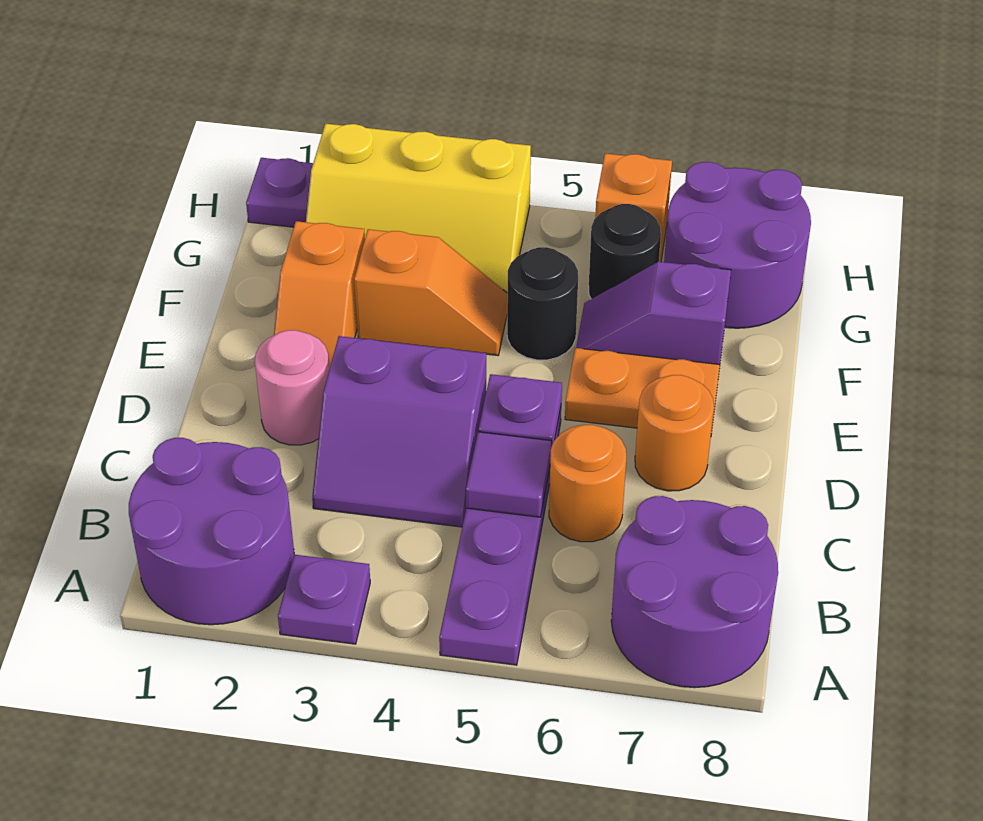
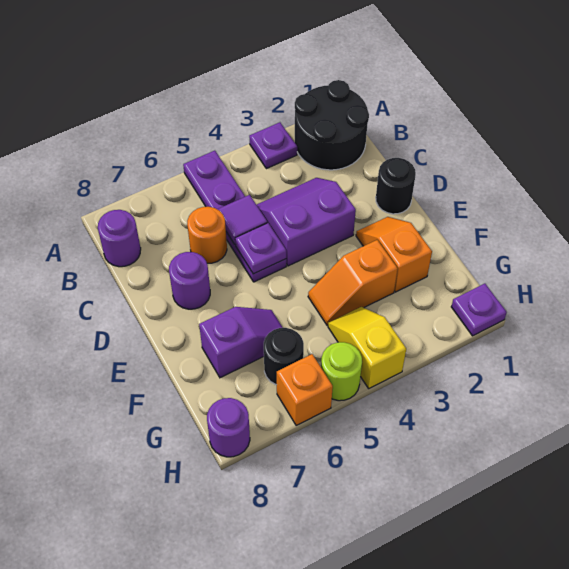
purple round brick A1:B2 level 1 -> black round brick A1:B2 level 1
purple round brick A7:B8 level 1 -> purple round brick B8 level 1
pink round brick D2 level 1 -> none
orange round brick D7 level 1 -> purple round brick D7 level 1
orange plate E6:E7 level 1 -> none
black round brick F5 level 1 -> black round brick D1 level 1
yellow slope G2:H4 level 1 top H -> yellow slope G4:H4 level 1 top H
purple round brick G7:H8 level 1 -> purple round brick H8 level 1
none -> lime round brick H5 level 1

